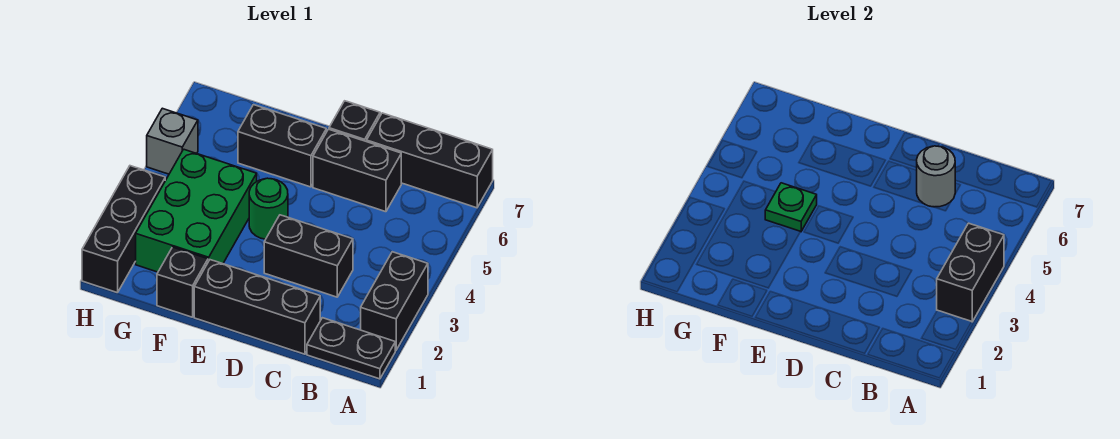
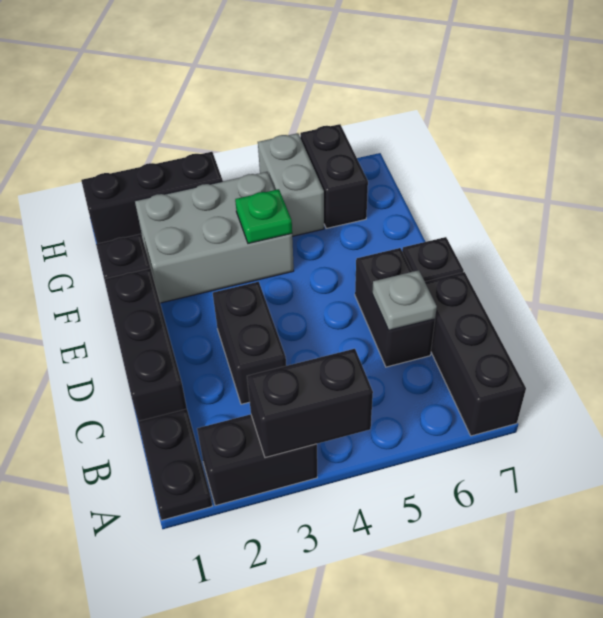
grey round brick C6 level 2 -> grey plate C6 level 2
green round brick E4 level 1 -> none
black brick E6:F6 level 1 -> black brick G6:H6 level 1
green brick F2:G4 level 1 -> grey brick F2:G4 level 1
grey brick H5 level 1 -> grey brick G5:H5 level 1

